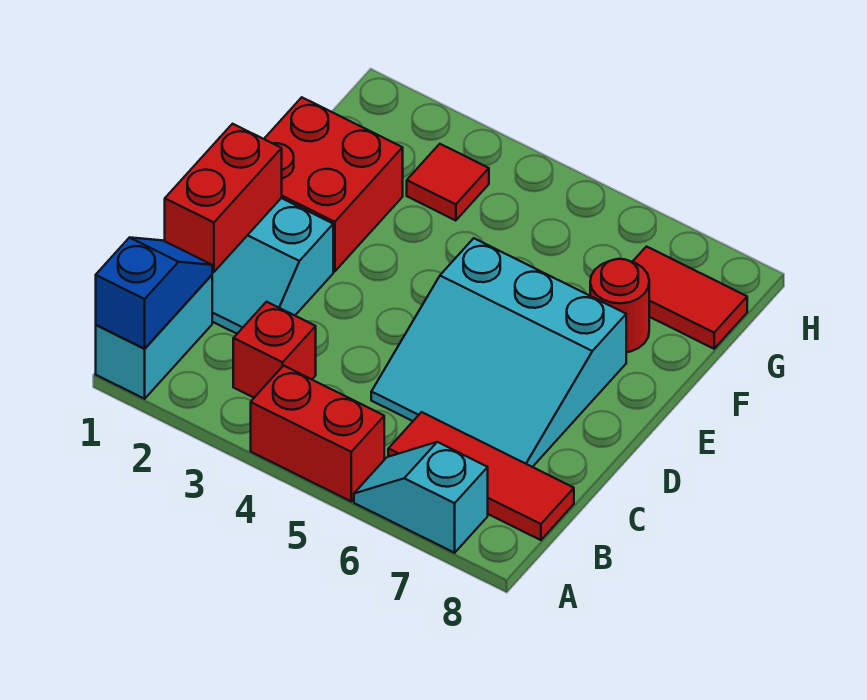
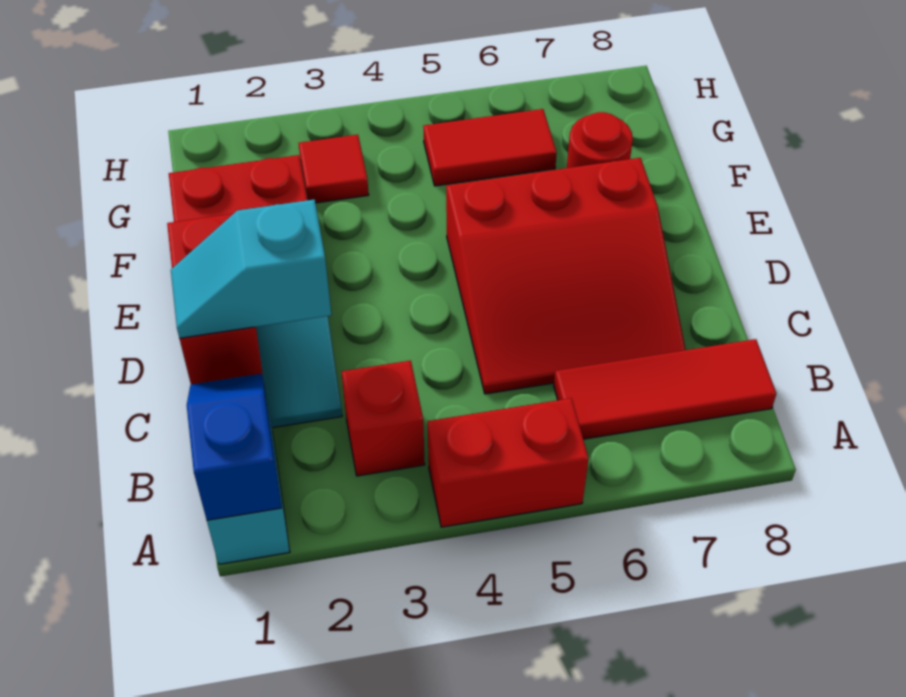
cyan slope A6:A7 level 1 top 7 -> cyan slope C1:C2 level 3 top 2
cyan slope C5:E7 level 1 top E -> red slope C5:E7 level 1 top E
red tile G7:G8 level 1 -> red tile G5:G6 level 1

